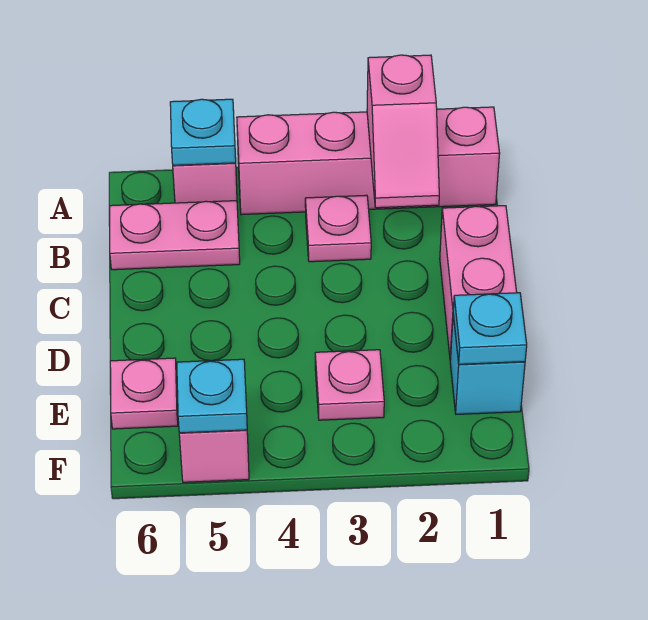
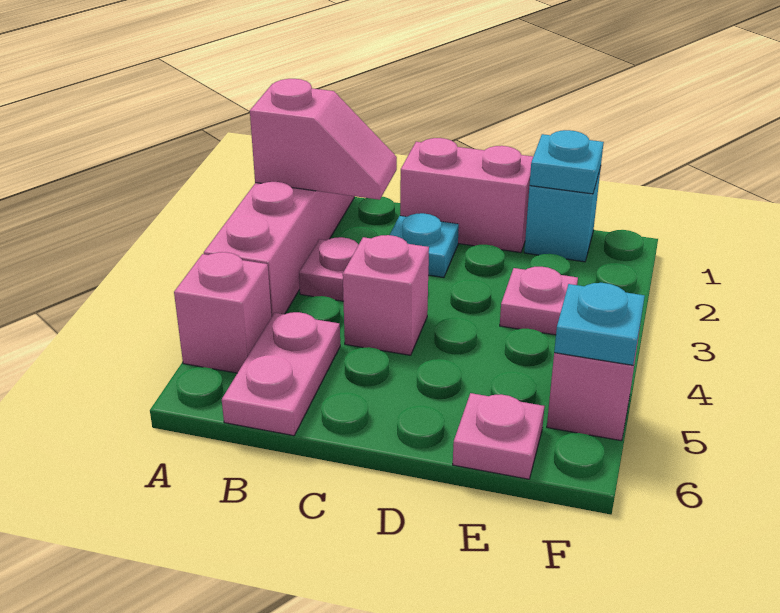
cyan plate A5 level 2 -> cyan plate C2 level 1
none -> pink brick C4 level 1

